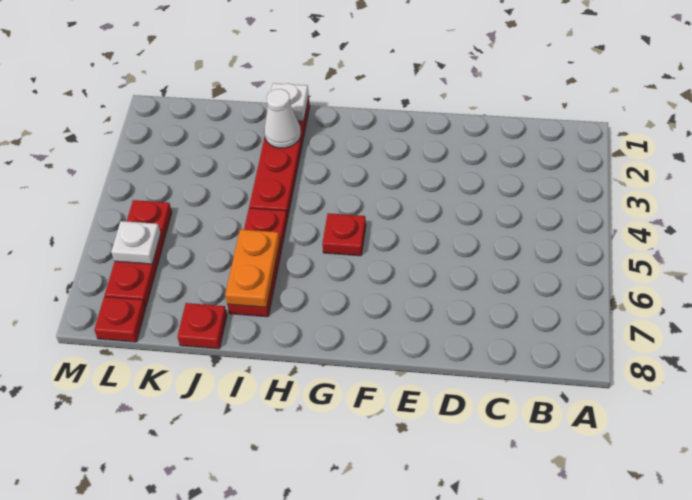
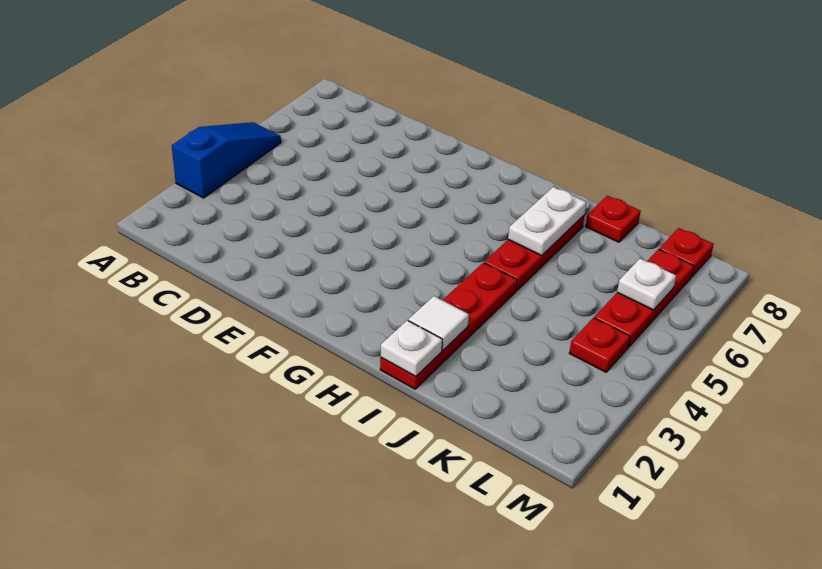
none -> blue slope A3:A5 level 1 top 3
red plate G5 level 1 -> red plate L4 level 1
white cone I2 level 2 -> white tile I2 level 2
orange plate I6:I7 level 2 -> white plate I6:I7 level 2

